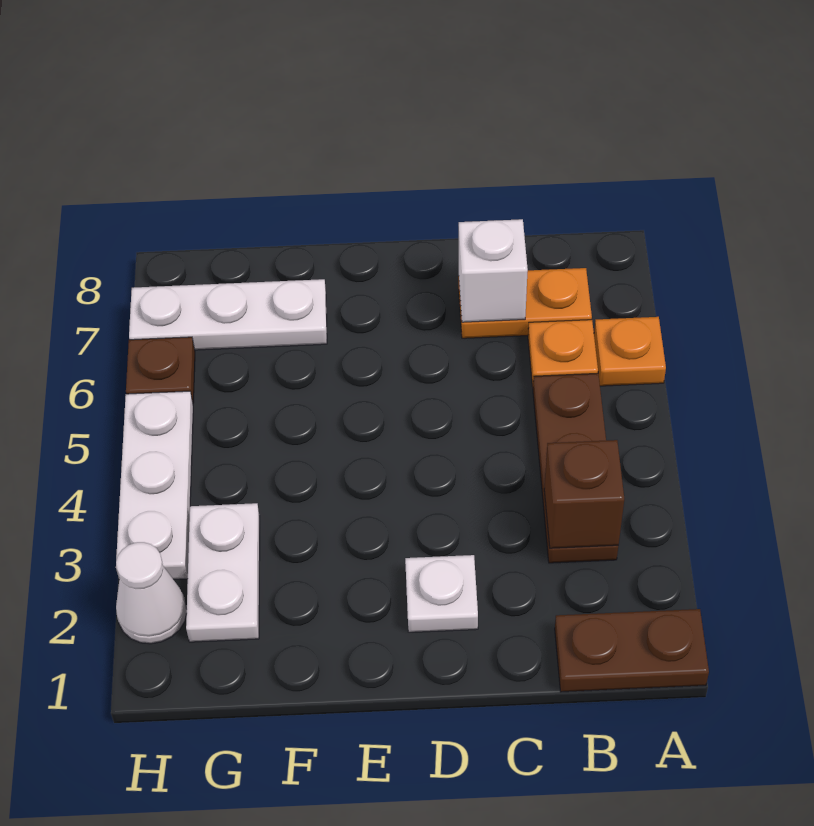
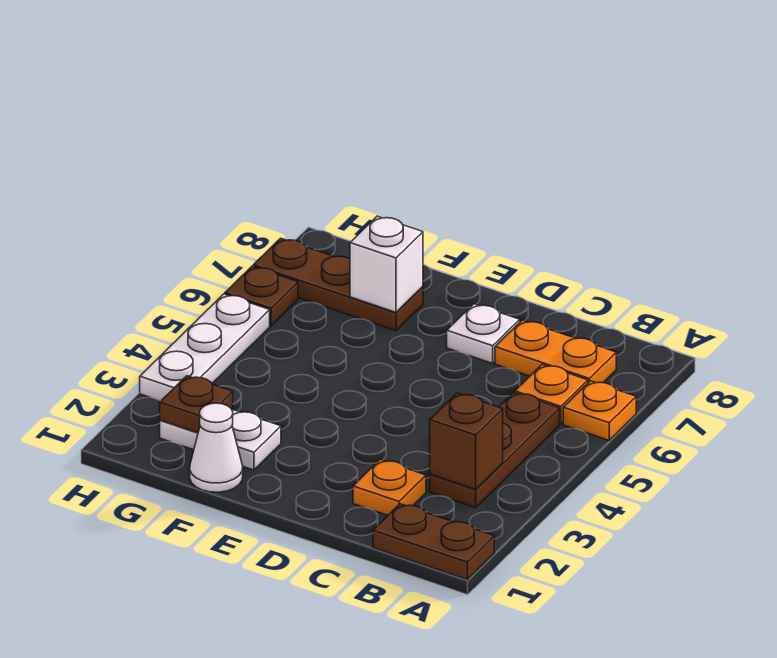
none -> orange plate C2 level 1
white brick C7 level 2 -> white brick F7 level 2
white plate D2 level 1 -> white plate D7 level 1
white plate F7:H7 level 1 -> brown plate F7:H7 level 1
white plate G2:G3 level 1 -> white plate F2:G2 level 1
none -> brown plate G2 level 2
white cone H2 level 1 -> white cone F1 level 1

